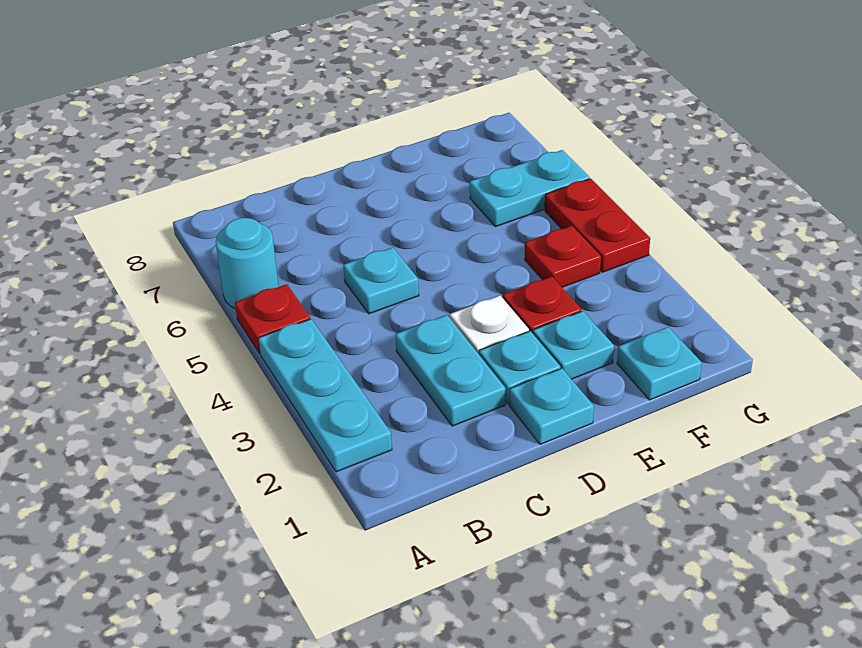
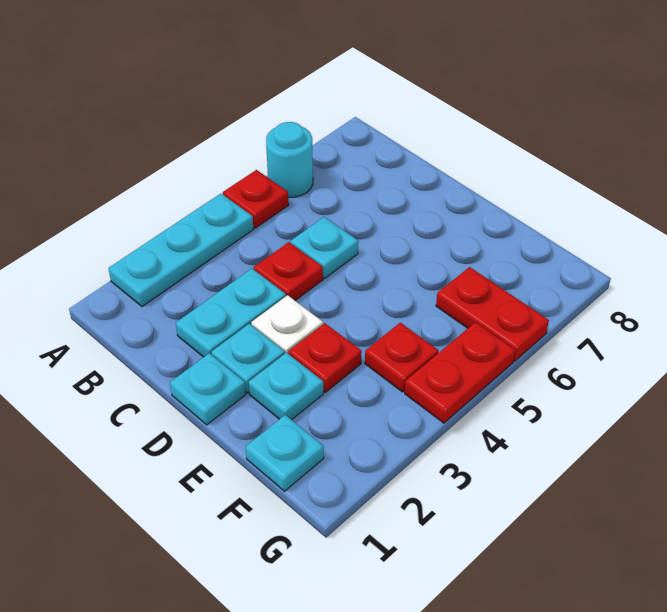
none -> red plate C4 level 1
cyan plate F6:G6 level 1 -> red plate F6:G6 level 1

